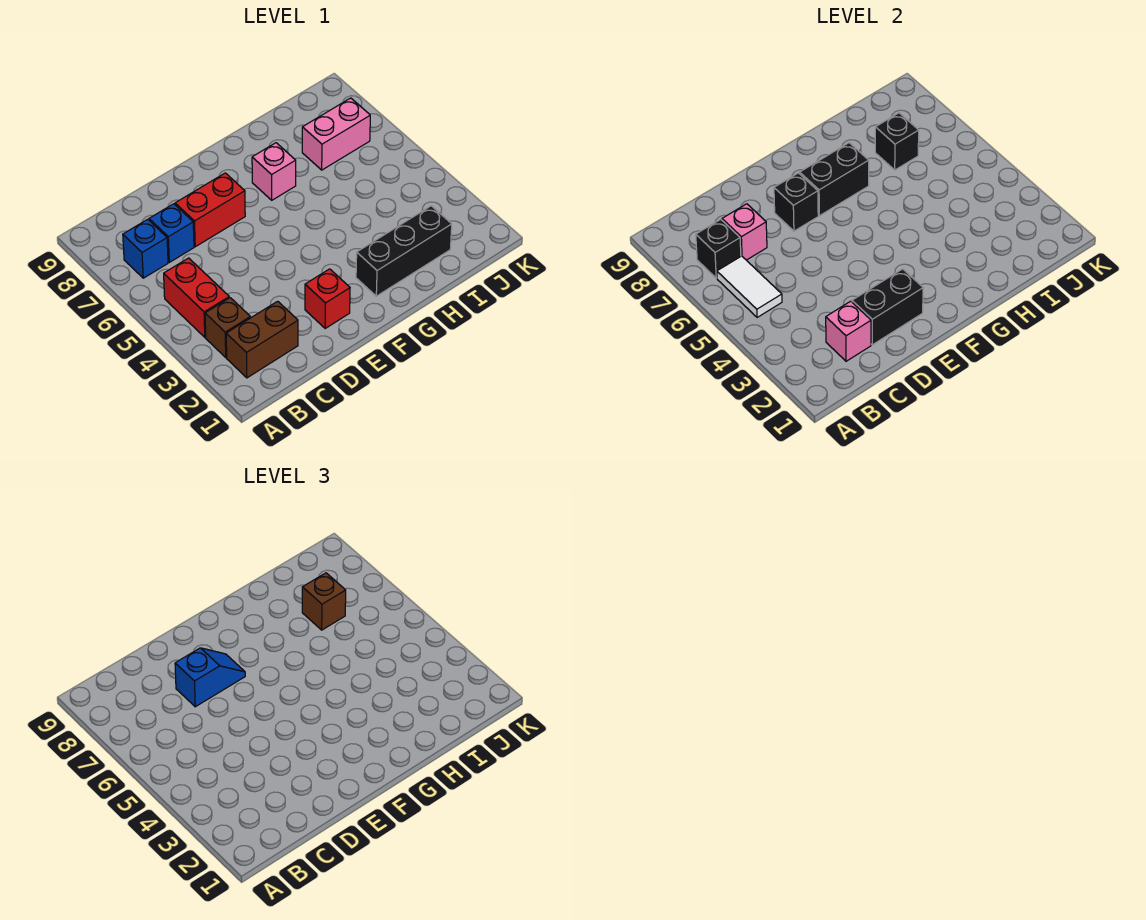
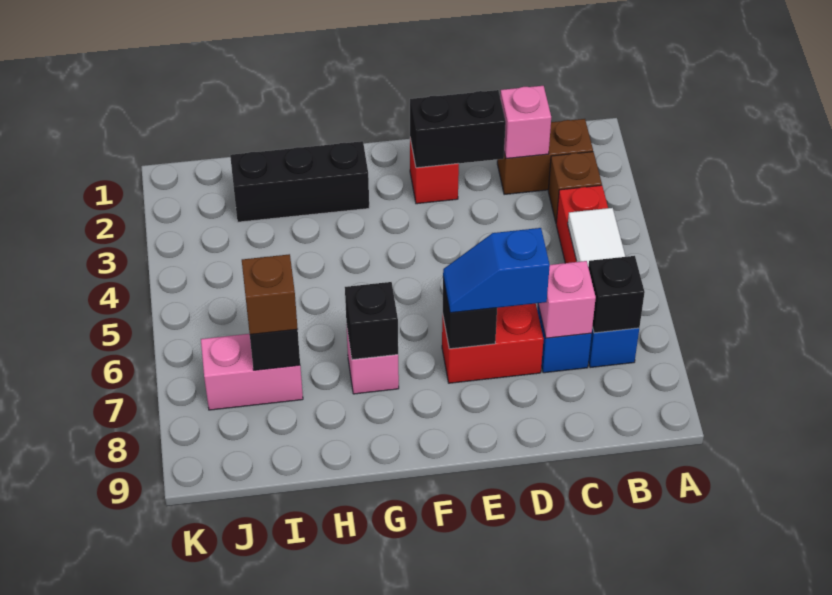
black brick F7:G7 level 2 -> black brick G7 level 2

